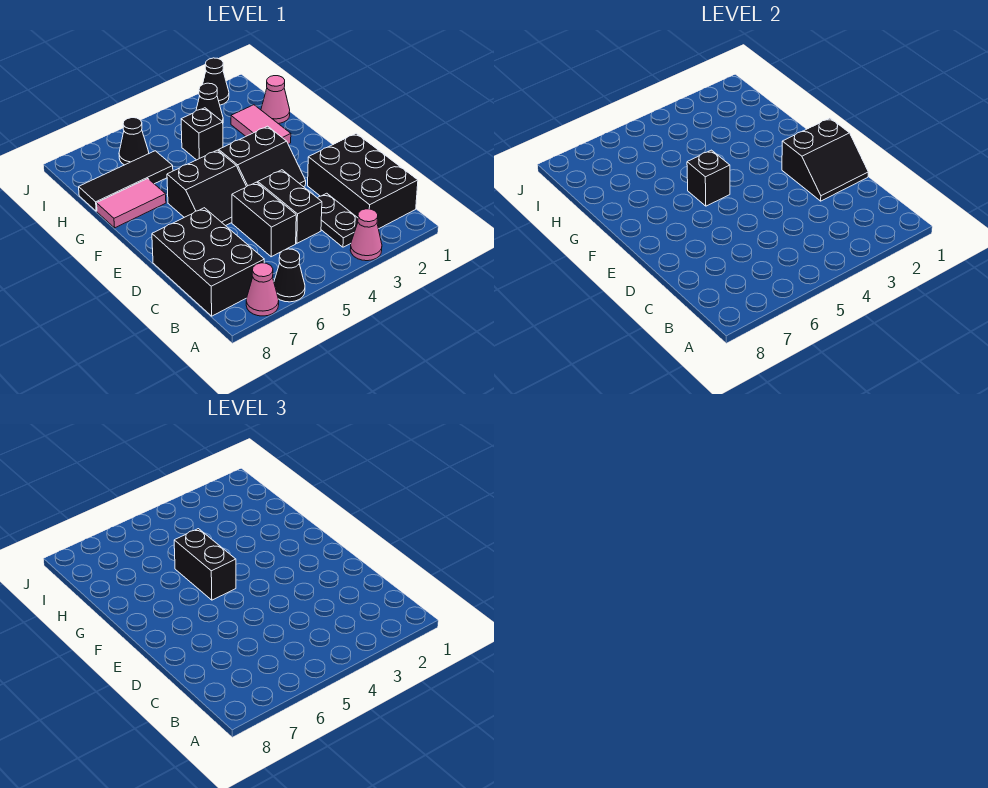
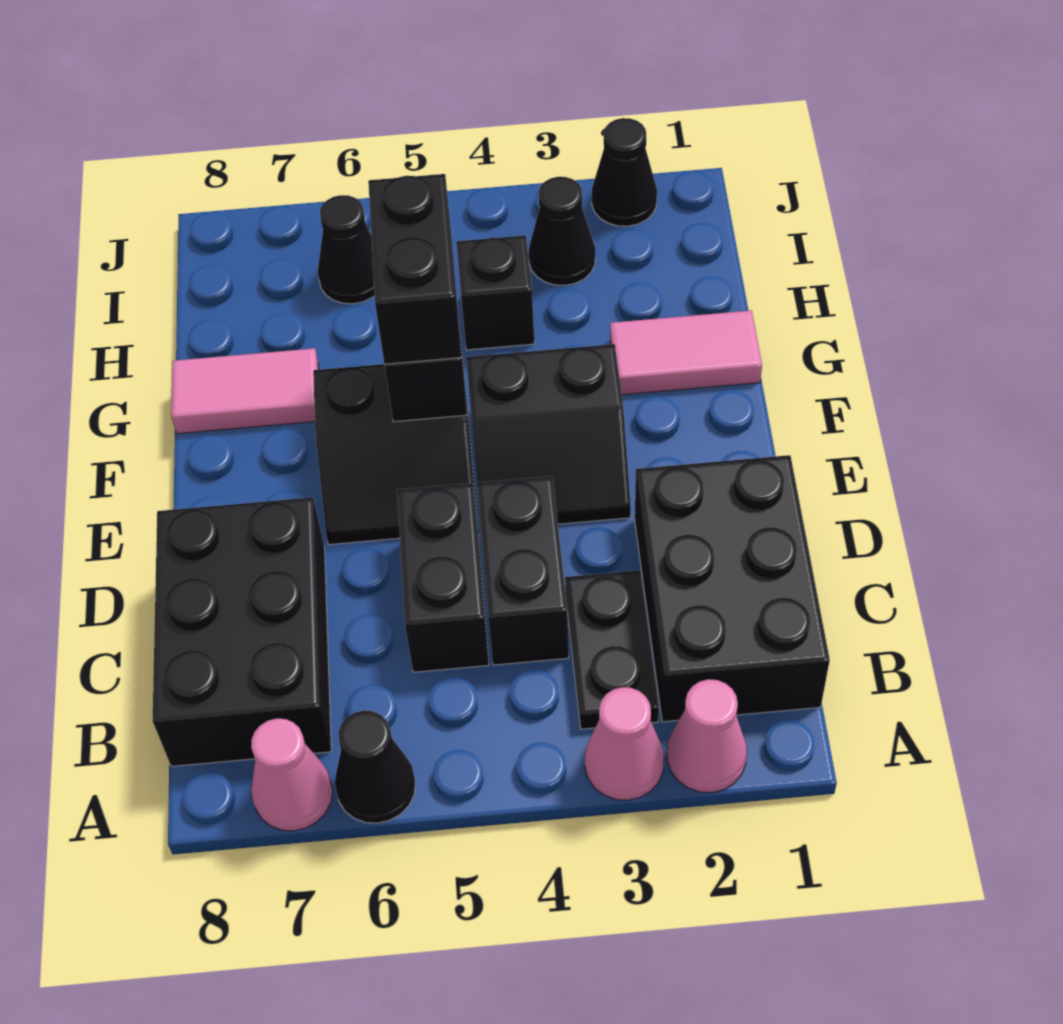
black slope D1:E2 level 2 top E -> none
pink tile G2:H2 level 1 -> pink tile G1:G2 level 1
pink cone H1 level 1 -> pink cone A2 level 1
black tile H6:H8 level 1 -> none

